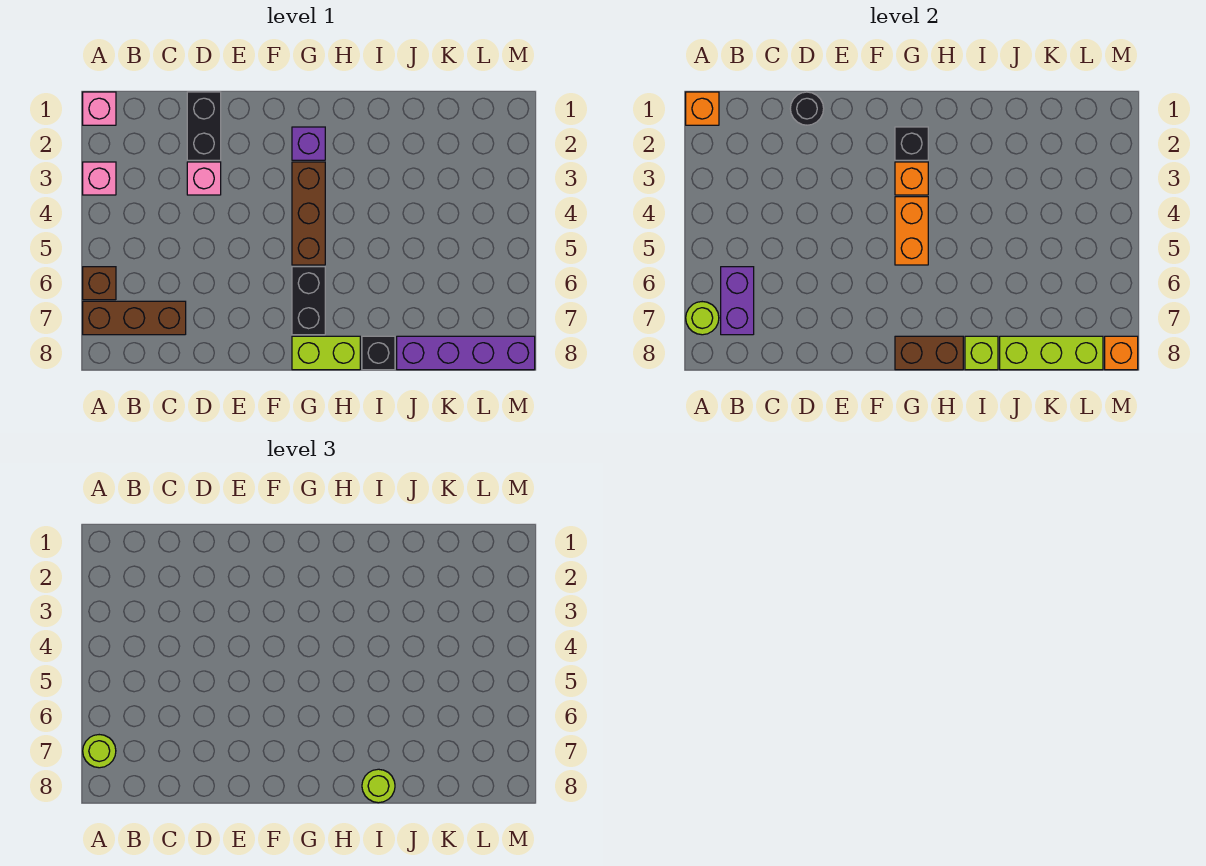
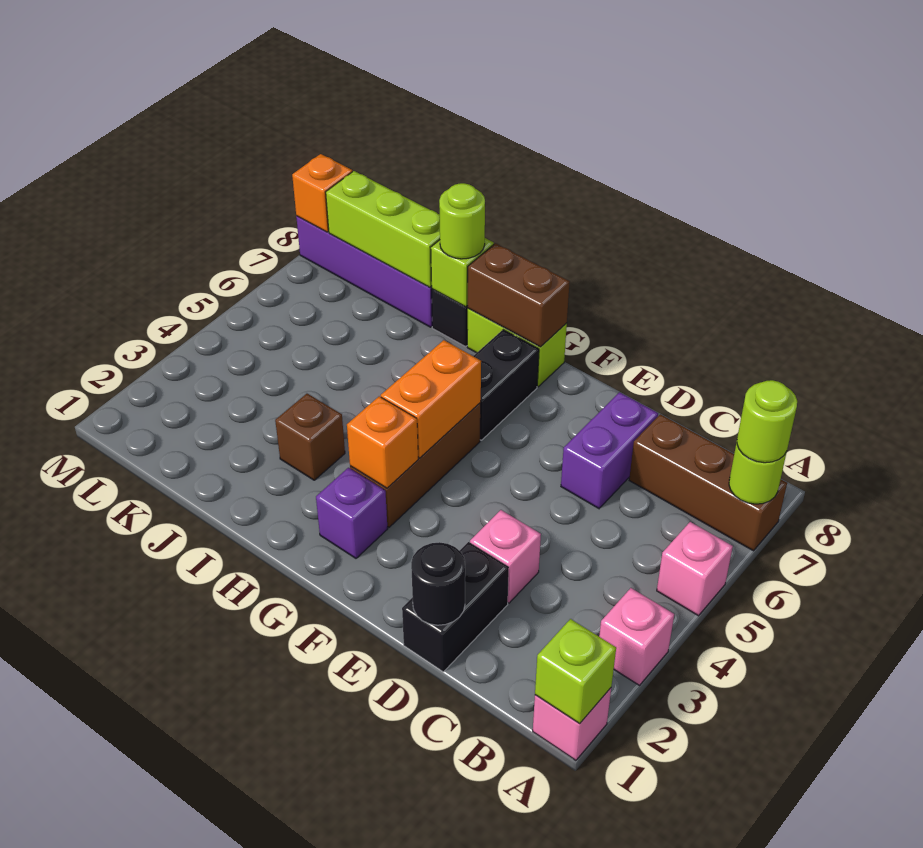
orange brick A1 level 2 -> lime brick A1 level 2
none -> pink brick A5 level 1
brown brick A6 level 1 -> brown brick I3 level 1
purple brick B6:B7 level 2 -> purple brick D6:D7 level 1
black brick G2 level 2 -> none

